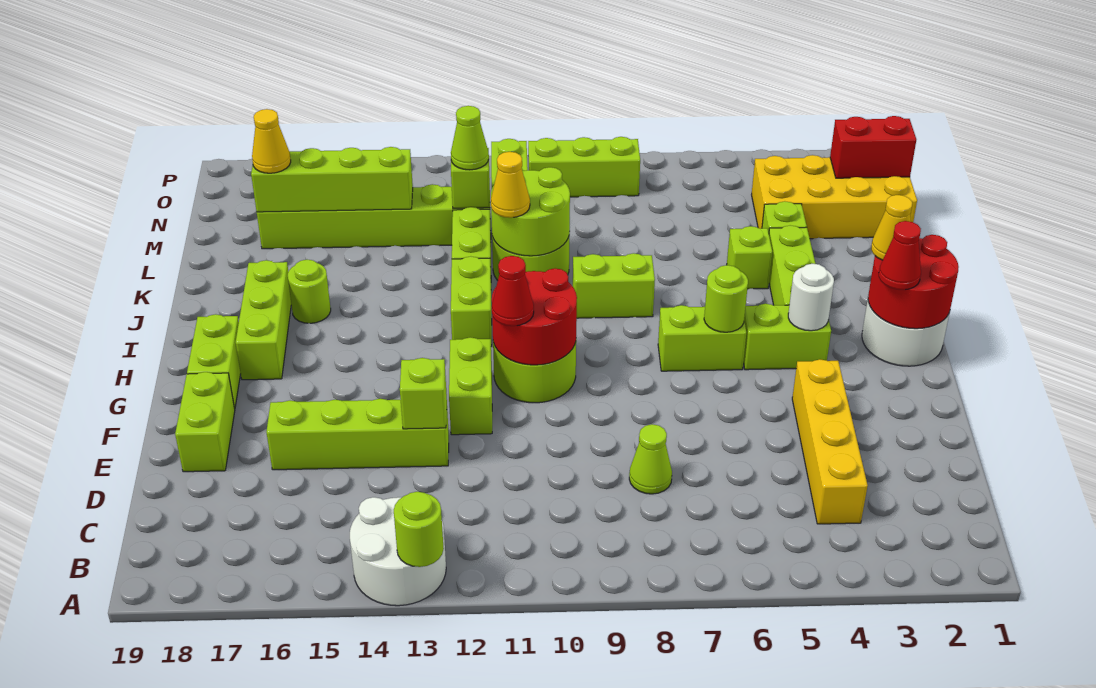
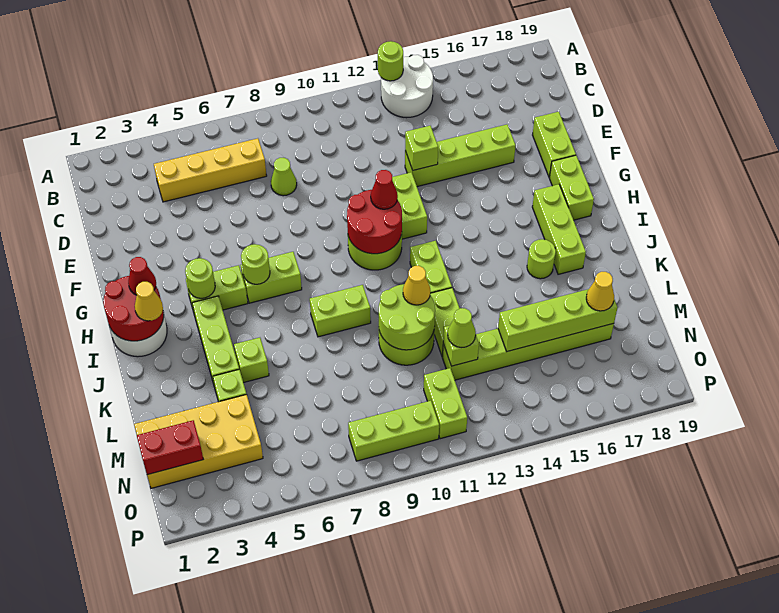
yellow brick C4:F4 level 1 -> yellow brick C4:C7 level 1
white round brick H4 level 2 -> lime round brick H4 level 2

